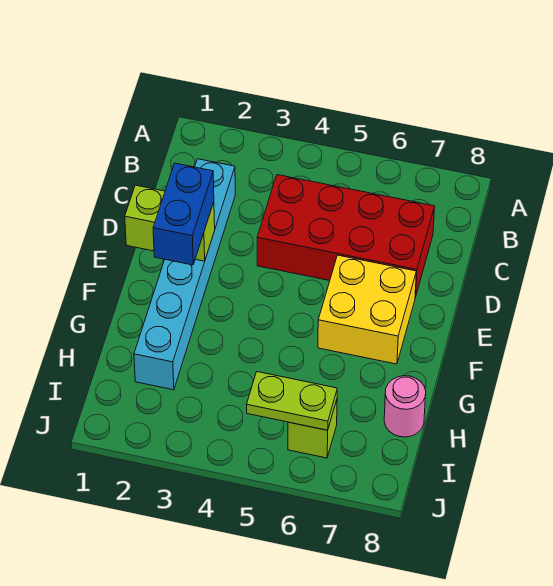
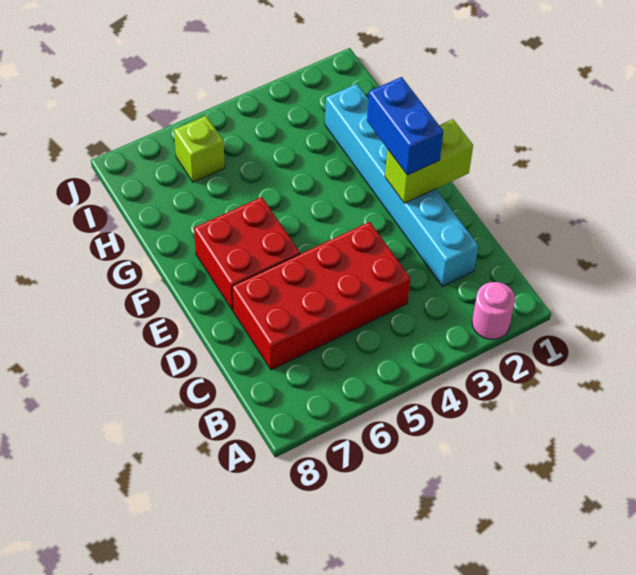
yellow brick E6:F7 level 1 -> red brick E6:F7 level 1
pink round brick H8 level 1 -> pink round brick A2 level 1
lime plate I5:I6 level 2 -> none

